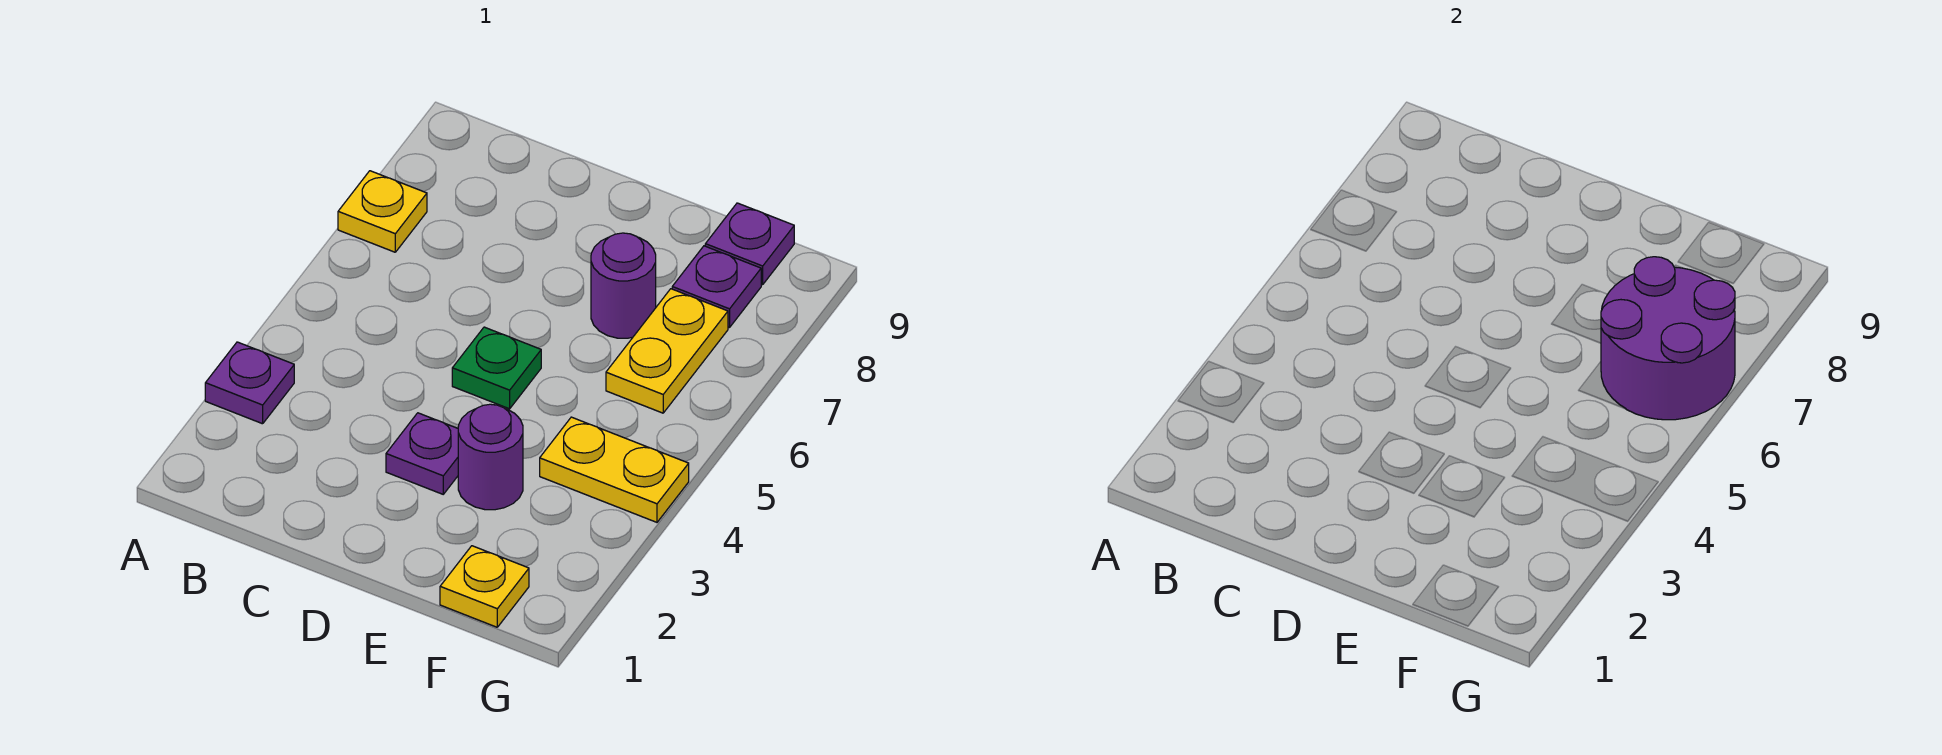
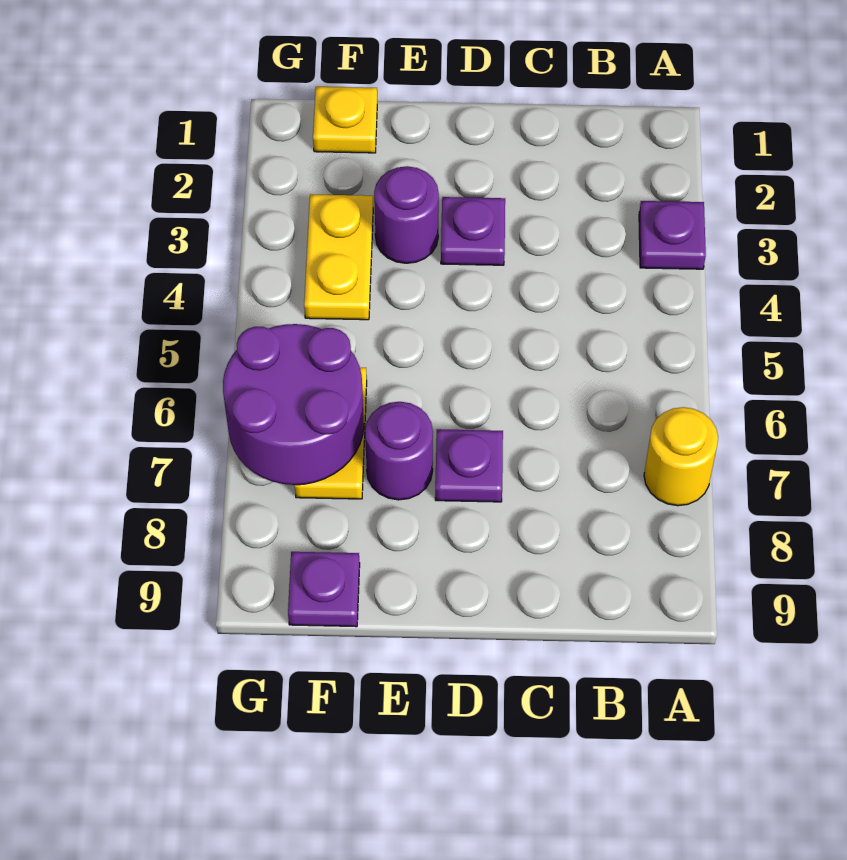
yellow plate A7 level 1 -> yellow round brick A7 level 1
green plate D5 level 1 -> none
yellow plate F4:G4 level 1 -> yellow plate F3:F4 level 1
purple plate F8 level 1 -> purple plate D7 level 1

